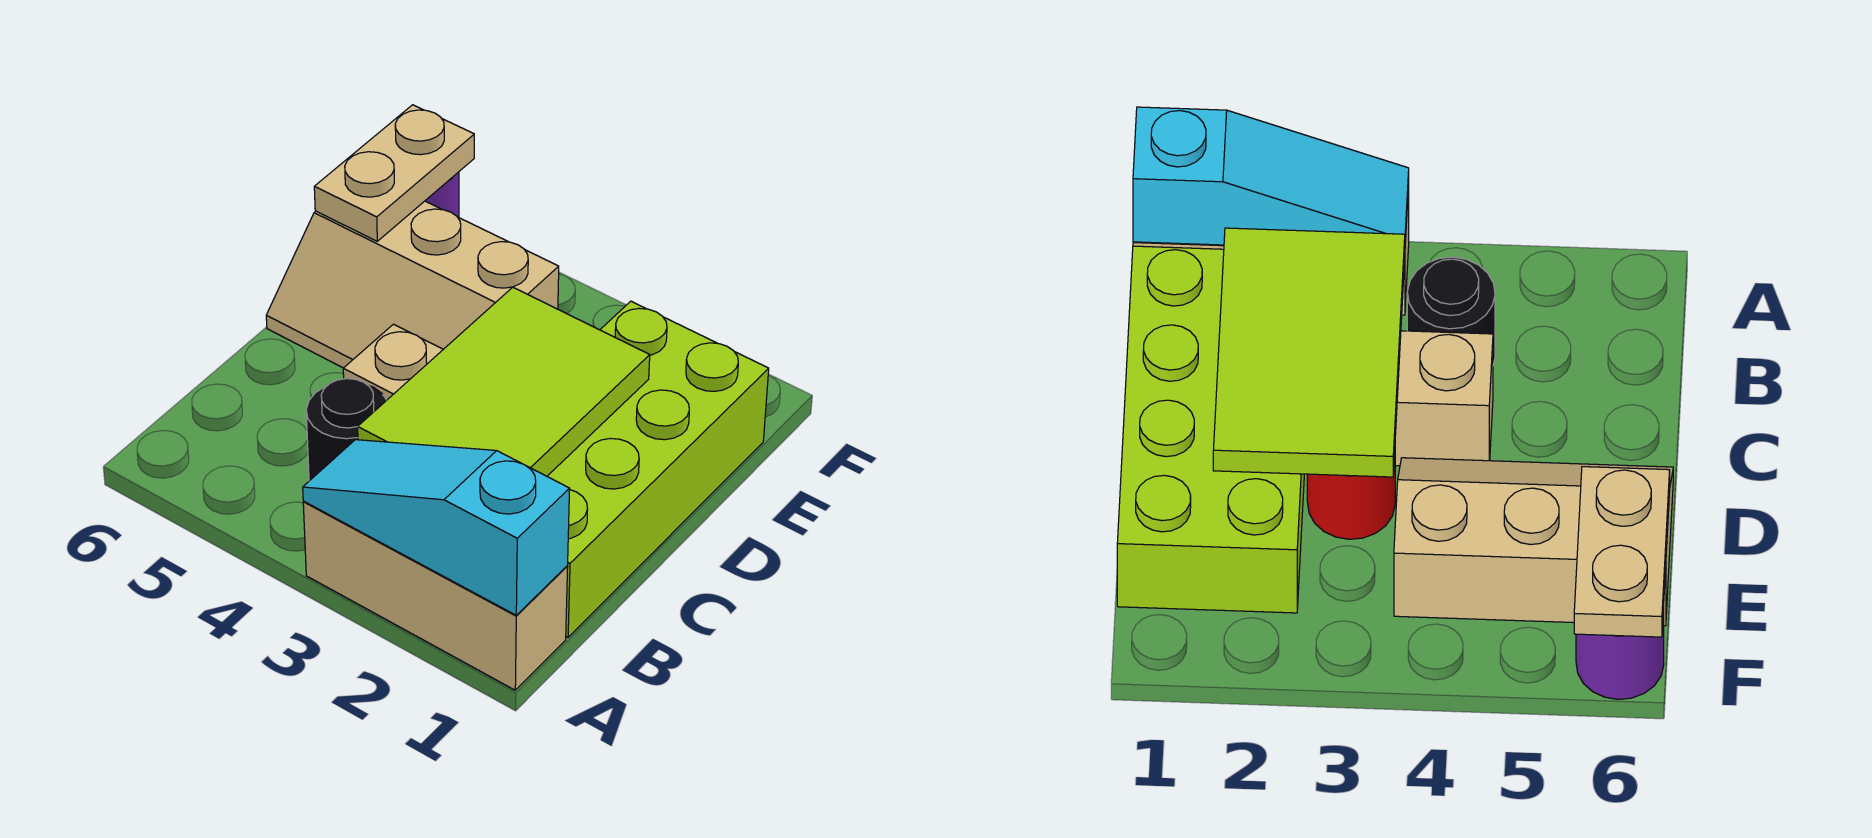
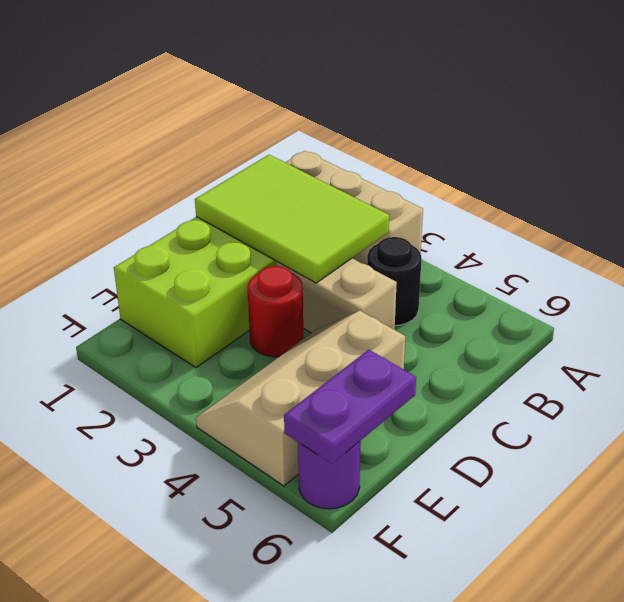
cyan slope A1:A3 level 2 top 1 -> none
lime tile B2:D3 level 2 -> lime tile B1:C3 level 2
tan slope D4:E6 level 1 top E -> tan slope D4:F5 level 1 top 5
tan plate E6:F6 level 2 -> purple plate E6:F6 level 2

